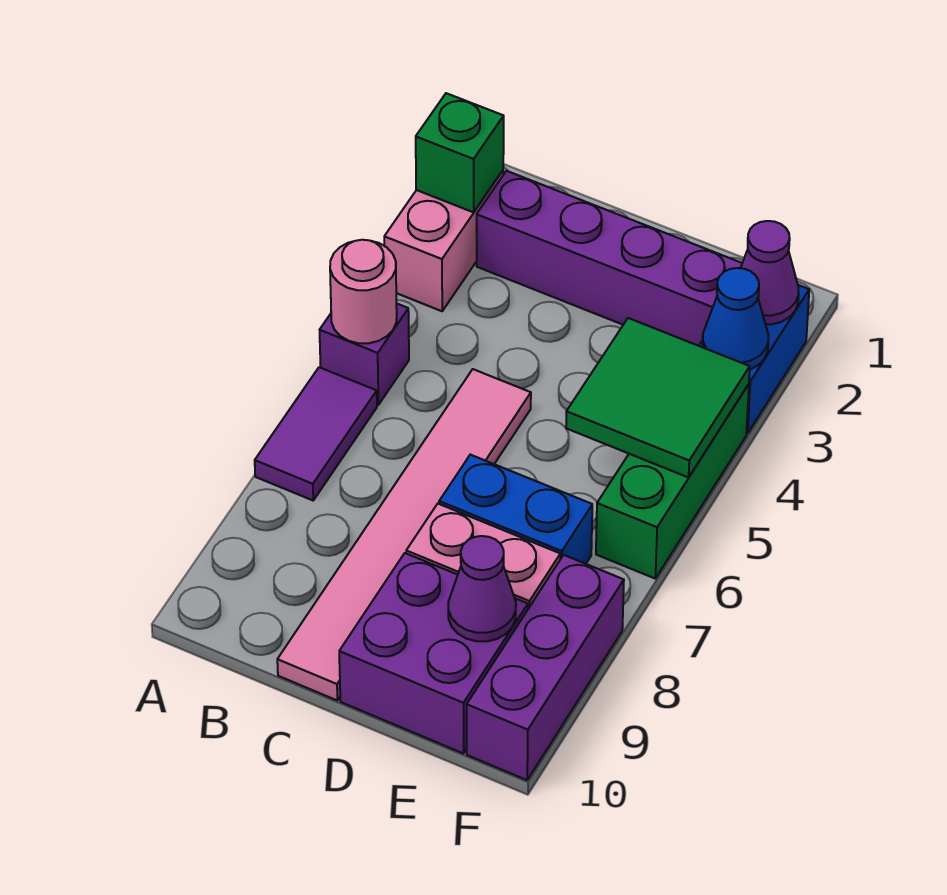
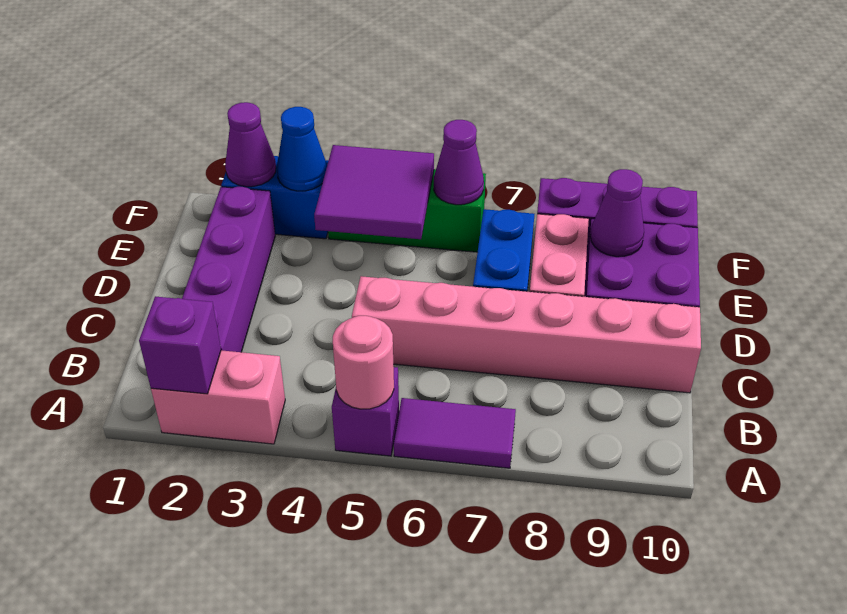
green brick A2 level 2 -> purple brick A2 level 2
pink tile C5:C10 level 1 -> pink brick C5:C10 level 1
green tile E4:F5 level 2 -> purple tile E4:F5 level 2
none -> purple cone F6 level 2

